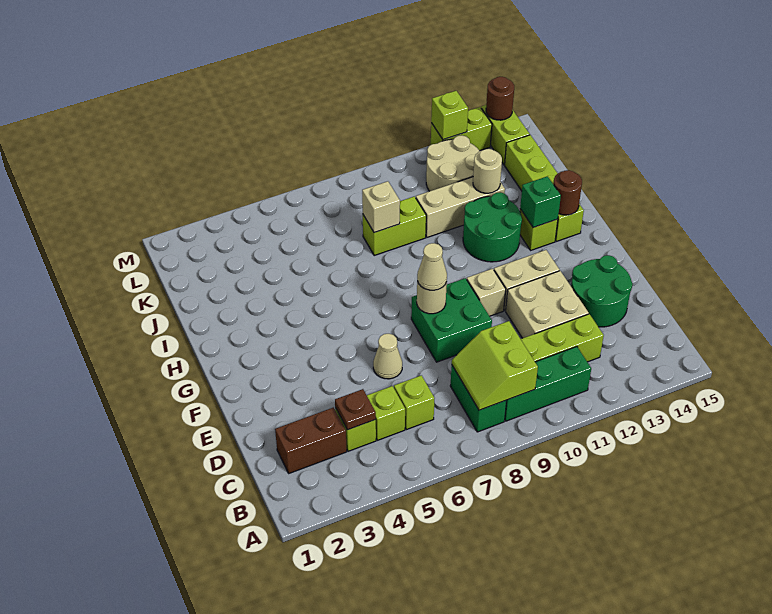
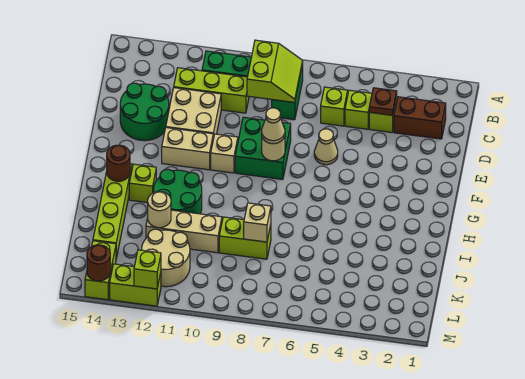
green brick H13 level 2 -> none

